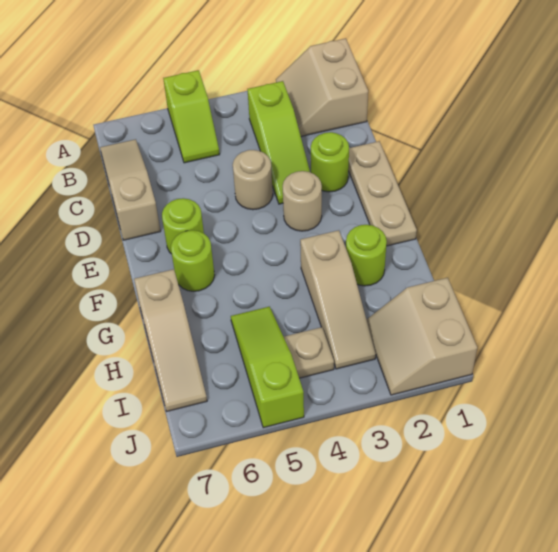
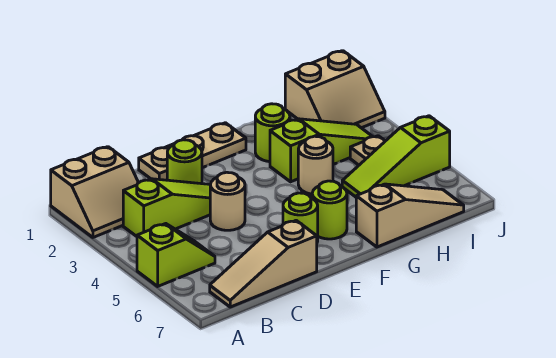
tan round brick E3 level 1 -> tan round brick G4 level 1
tan slope G3:I3 level 1 top G -> lime slope G3:I3 level 1 top G

